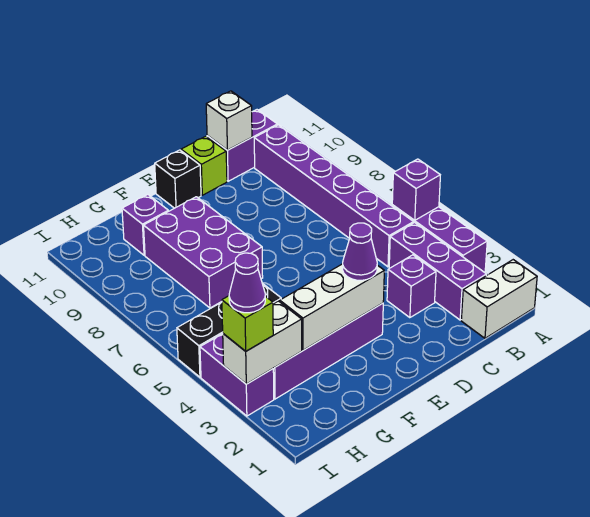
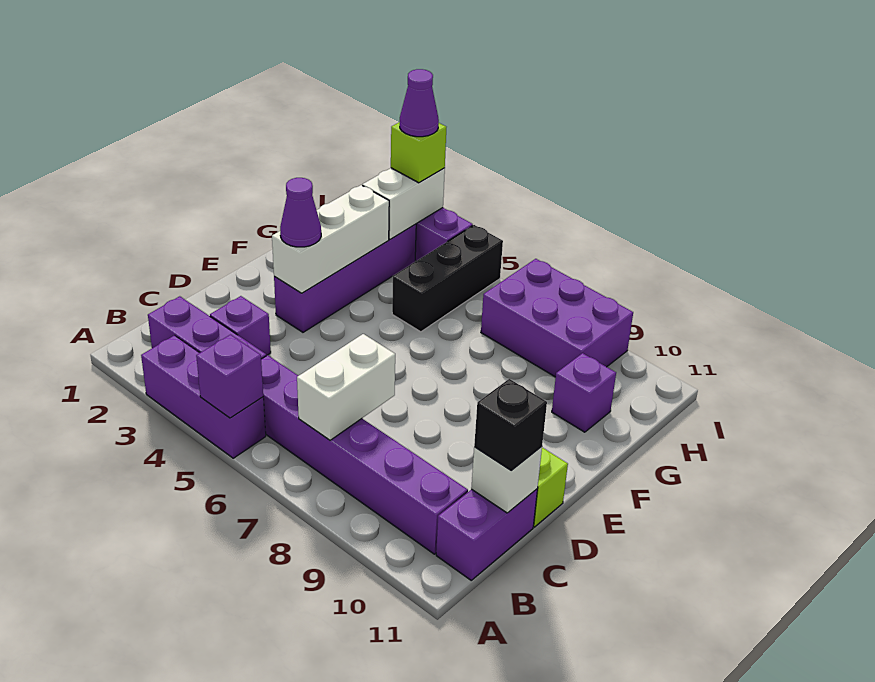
white brick A1:B1 level 1 -> white brick B7:C7 level 2
black brick E11 level 1 -> black brick C11 level 3
purple brick F7:G9 level 1 -> purple brick H7:I9 level 1

